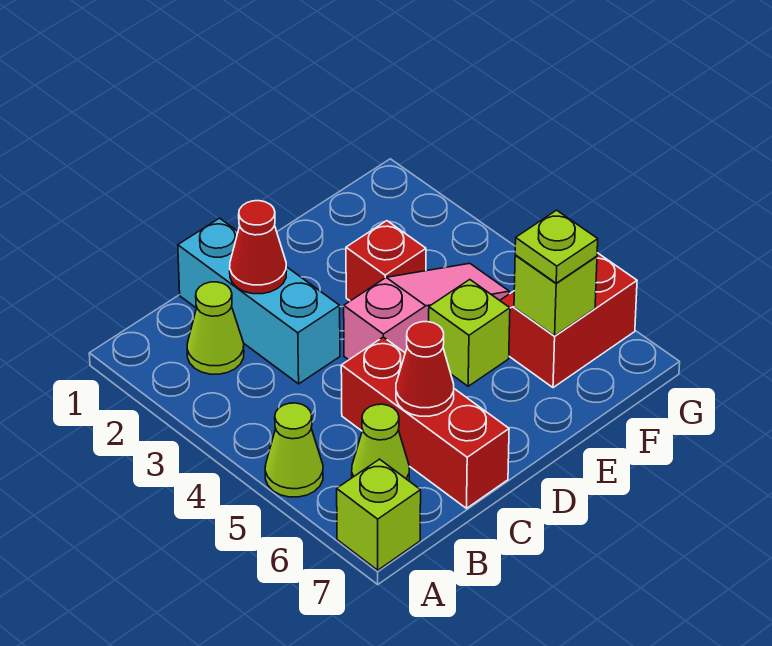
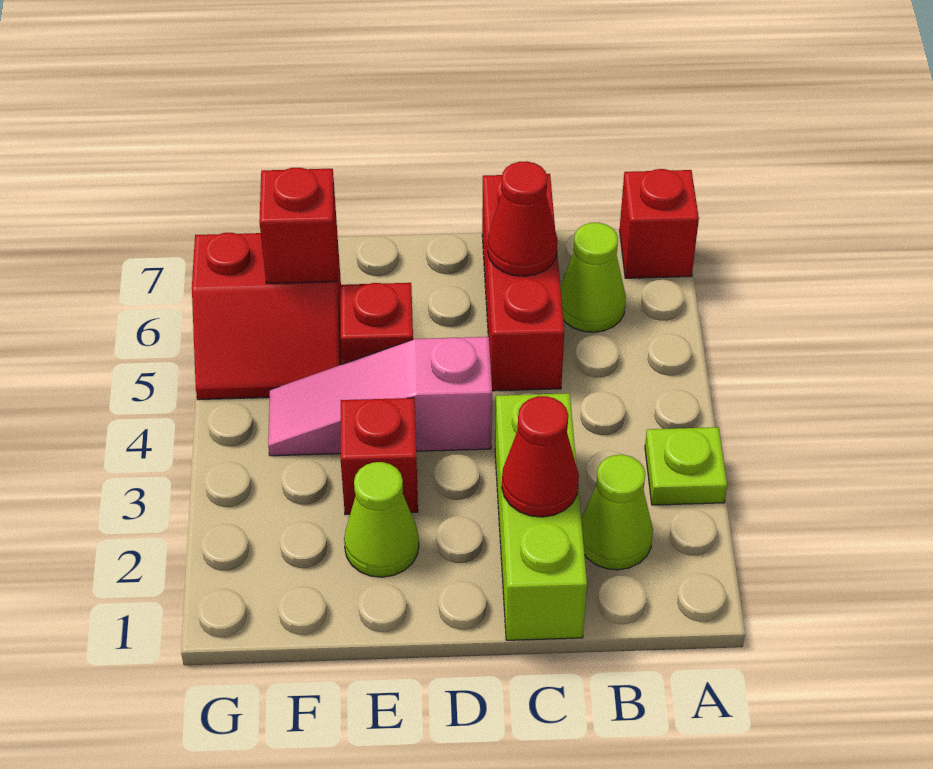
lime cone A5 level 1 -> lime cone E2 level 1
lime brick A7 level 1 -> red brick A7 level 1
cyan brick C1:C3 level 1 -> lime brick C1:C3 level 1
lime brick E5 level 1 -> red brick E5 level 1
lime brick F6 level 2 -> red brick F6 level 2
lime plate F6 level 3 -> lime plate A3 level 1

